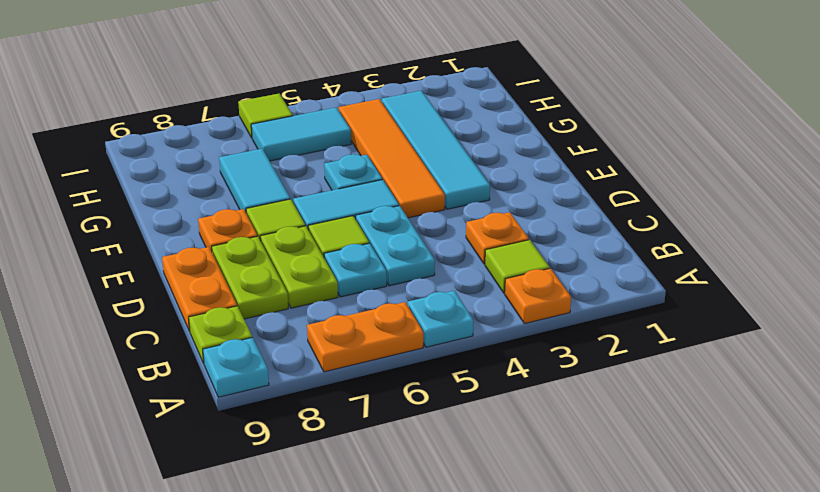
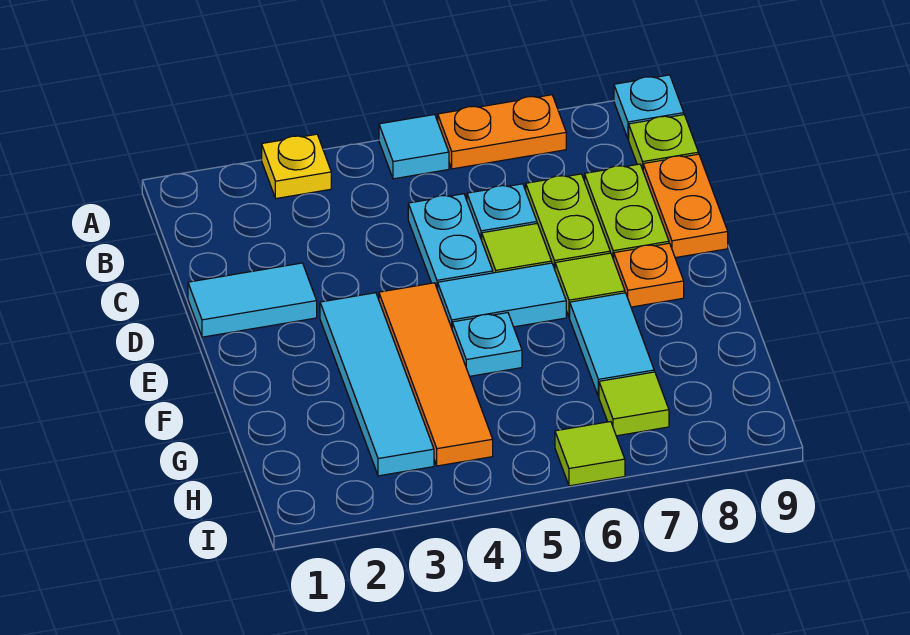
orange plate A3 level 1 -> yellow plate A3 level 1
cyan plate A5 level 1 -> cyan tile A5 level 1
lime tile B3 level 1 -> lime tile H7 level 1
orange plate C3 level 1 -> none
cyan tile H5:H6 level 1 -> cyan tile D1:D2 level 1

